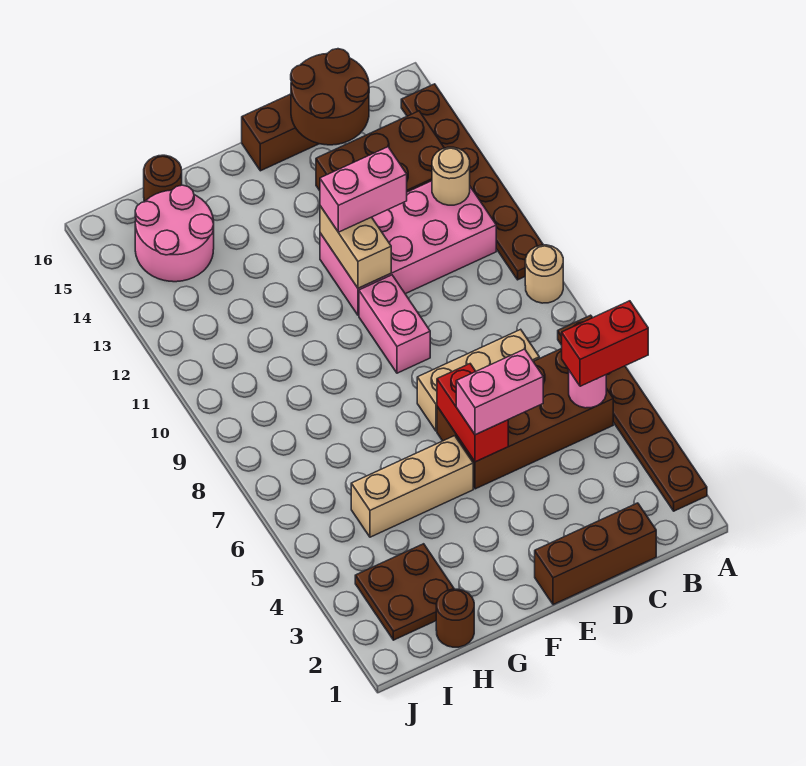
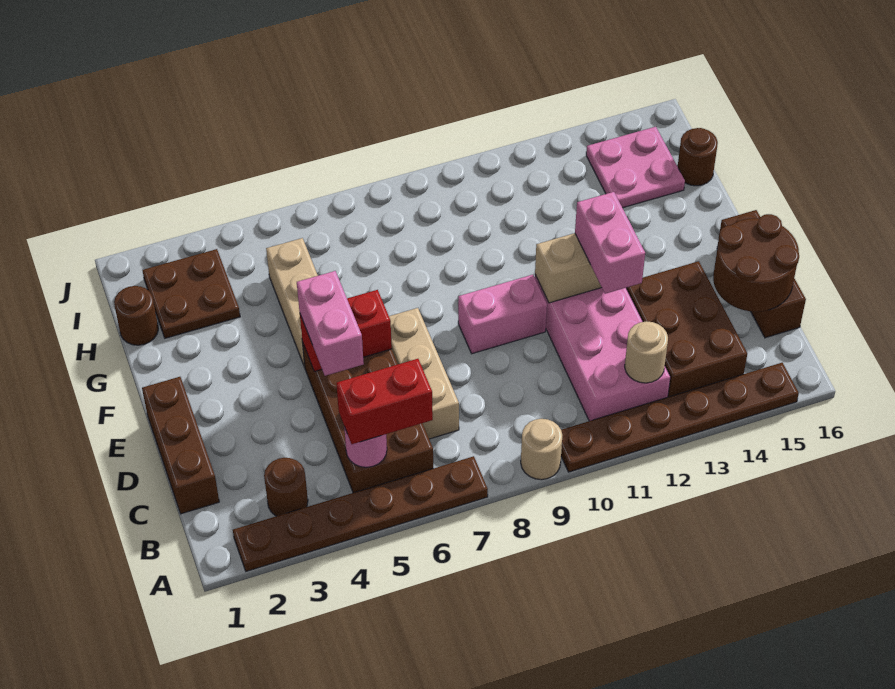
red brick A5:B5 level 3 -> red brick B5:B6 level 3
none -> brown round brick B3 level 1
pink round brick H14:I15 level 1 -> pink plate H14:I15 level 1

